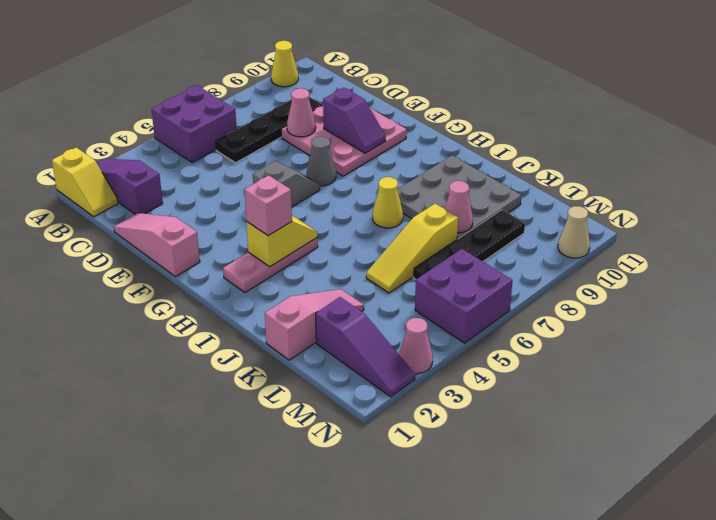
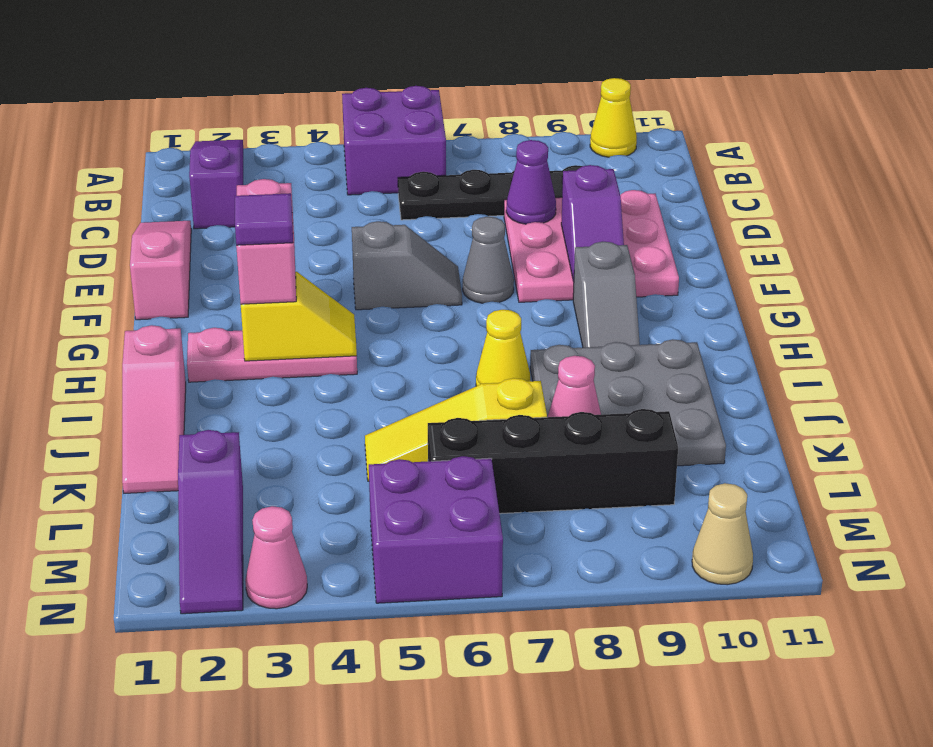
yellow slope A1:B1 level 1 top A -> none
pink cone D8 level 2 -> purple cone D8 level 2
none -> grey slope G9:H9 level 1 top G
pink brick H3 level 3 -> pink brick G3:H3 level 3
none -> purple tile H3 level 4
pink slope K1:K3 level 1 top 1 -> pink slope I1:K1 level 1 top I
black plate L6:L9 level 1 -> black brick L6:L9 level 1

